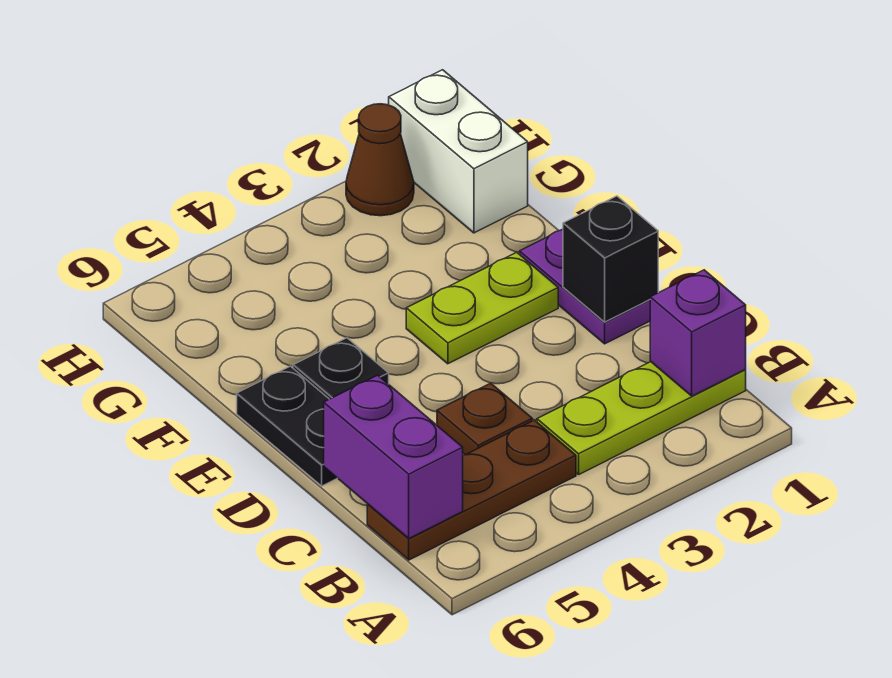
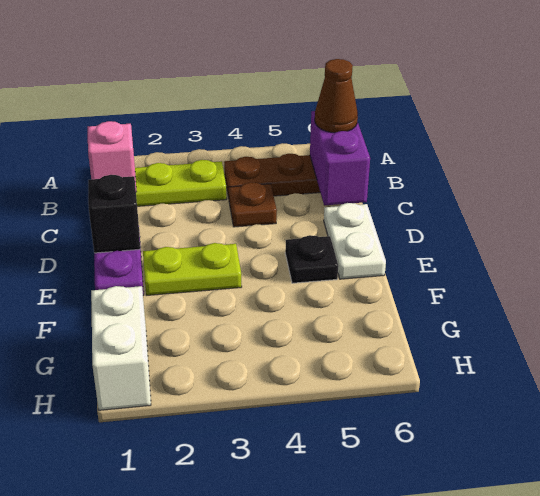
purple brick B1 level 2 -> pink brick B1 level 2
black plate D6:E6 level 1 -> white plate D6:E6 level 1
brown cone H2 level 1 -> brown cone B6 level 3

